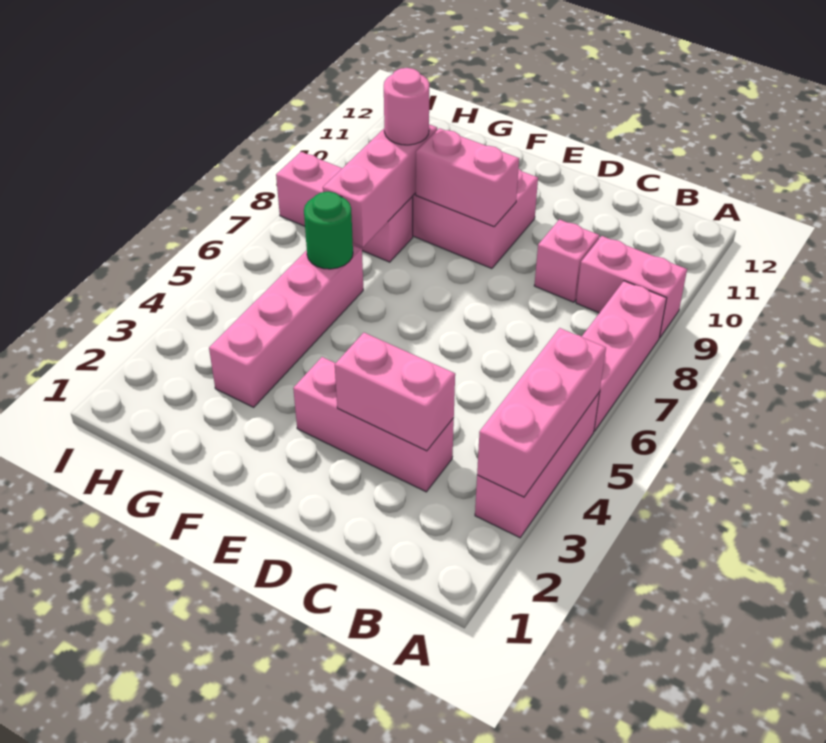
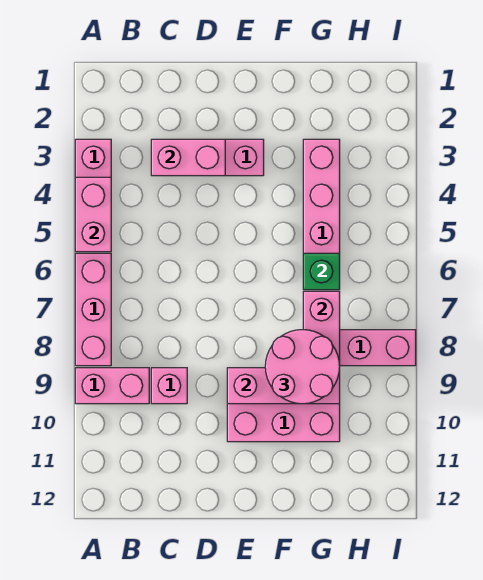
pink brick A3:A5 level 2 -> pink brick A4:A5 level 2
green round brick G6 level 2 -> green brick G6 level 2
pink round brick G9 level 3 -> pink round brick F8:G9 level 3

